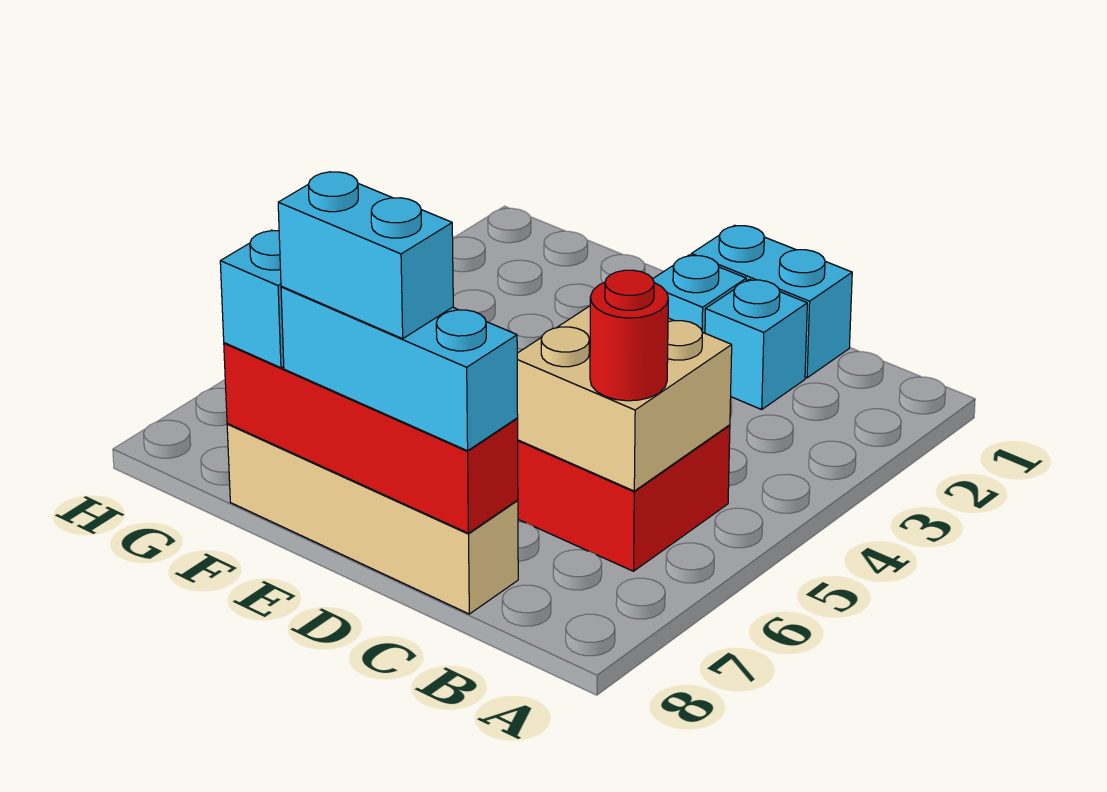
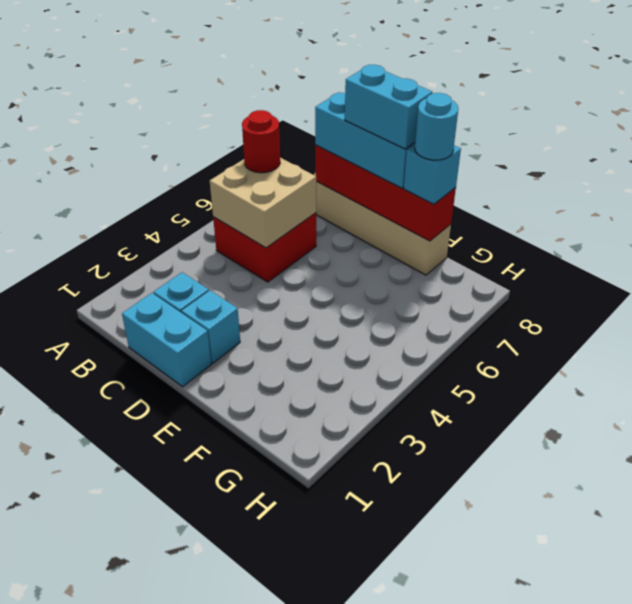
none -> cyan round brick F8 level 4

